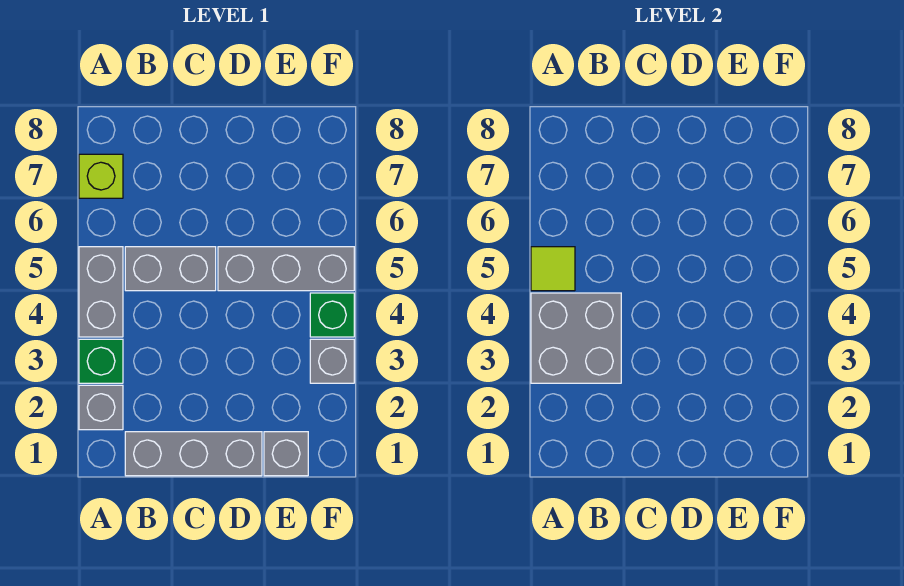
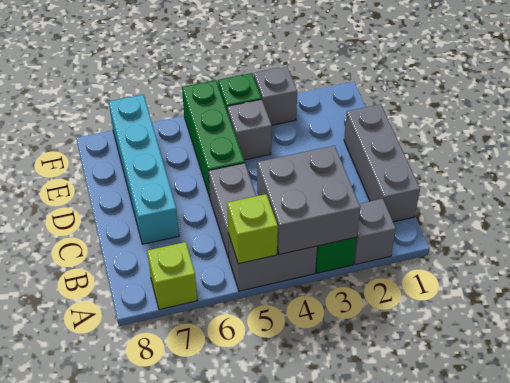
lime tile A5 level 2 -> lime brick A5 level 2
none -> cyan brick C7:F7 level 1
grey brick D5:F5 level 1 -> green brick D5:F5 level 1
grey brick E1 level 1 -> grey brick E4 level 1

